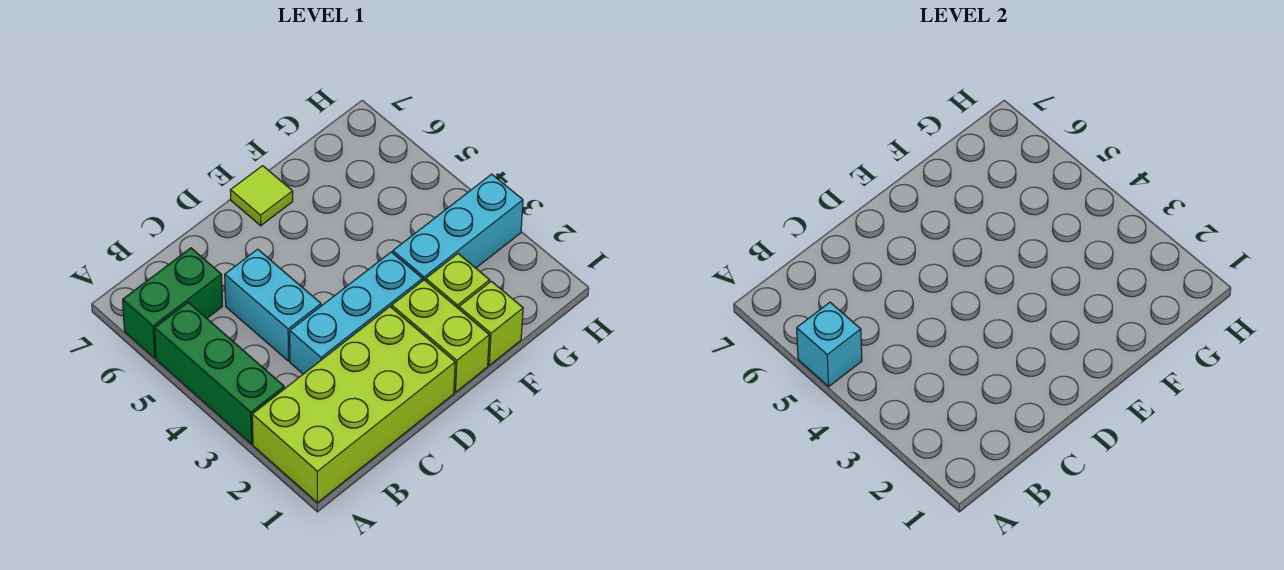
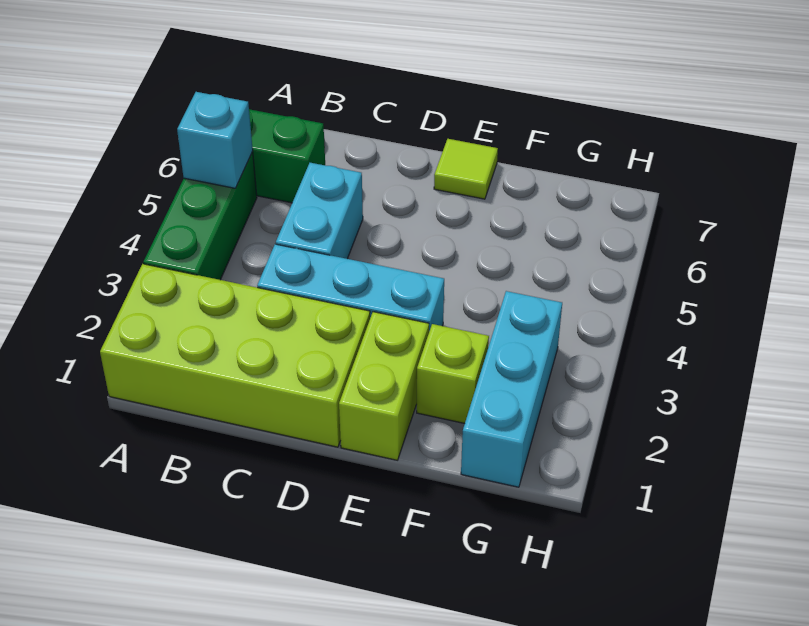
lime brick F1 level 1 -> none
cyan brick F3:H3 level 1 -> cyan brick G1:G3 level 1

